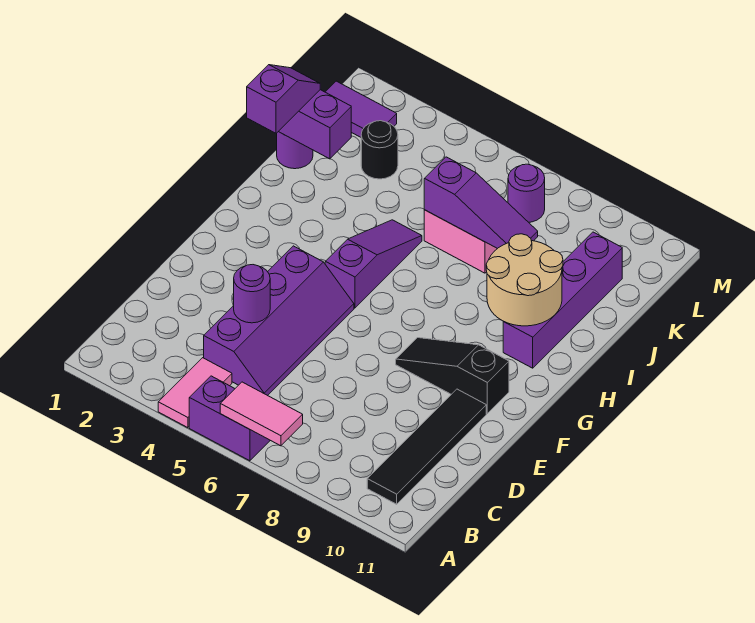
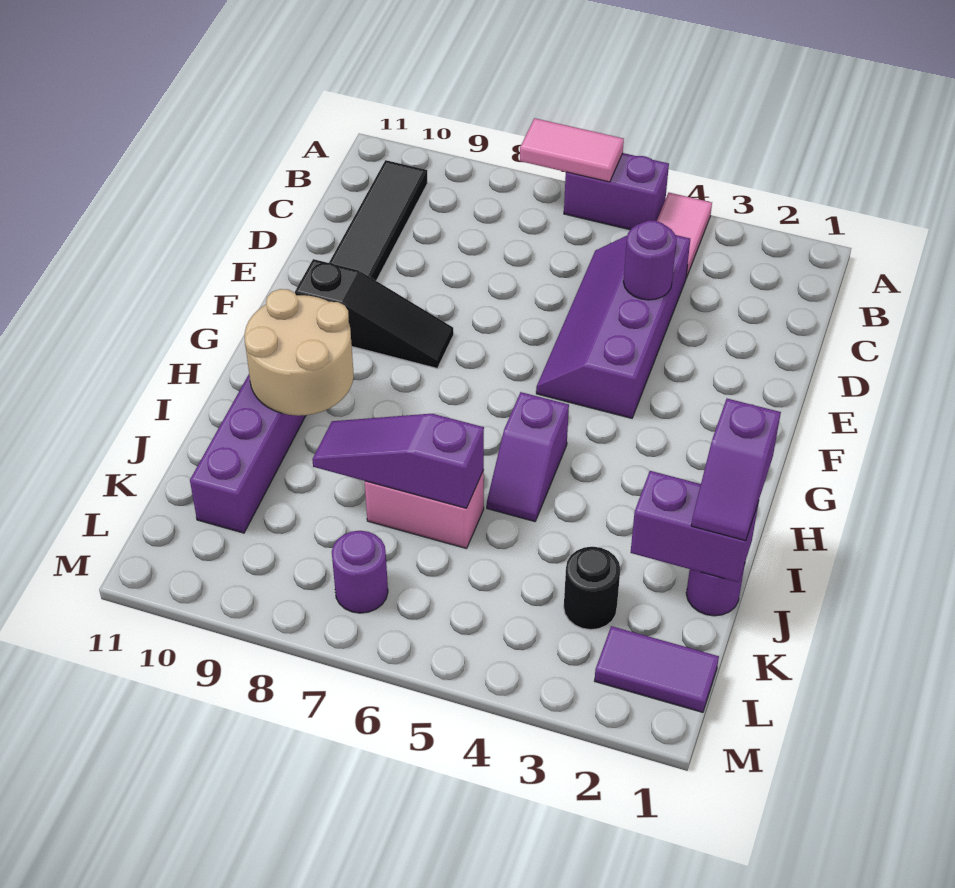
purple slope G5:I5 level 1 top G -> purple slope H5:I5 level 1 top H

